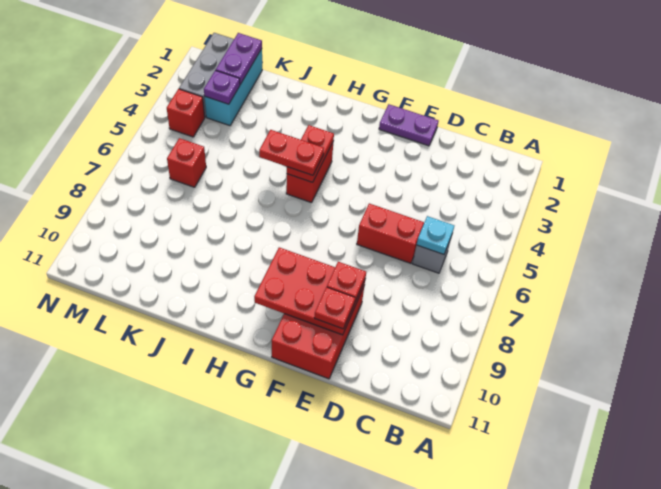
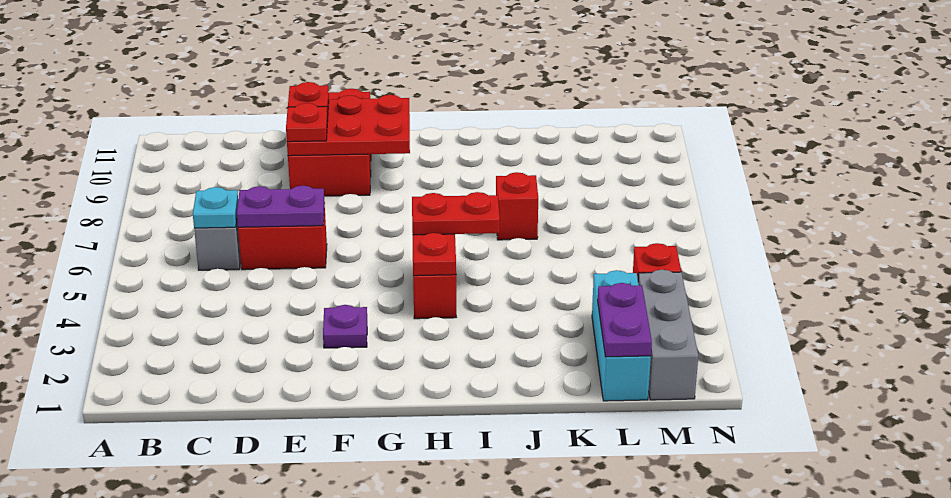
purple plate E1:F1 level 1 -> purple plate D6:E6 level 2
purple plate L3 level 2 -> purple plate F3 level 1
red brick L6 level 1 -> red brick J7 level 1

